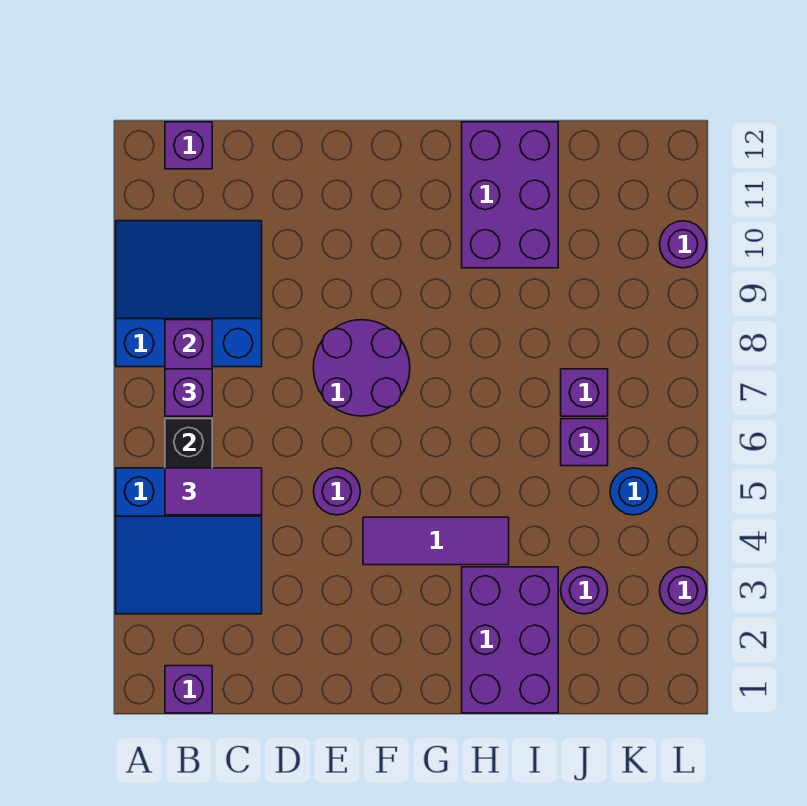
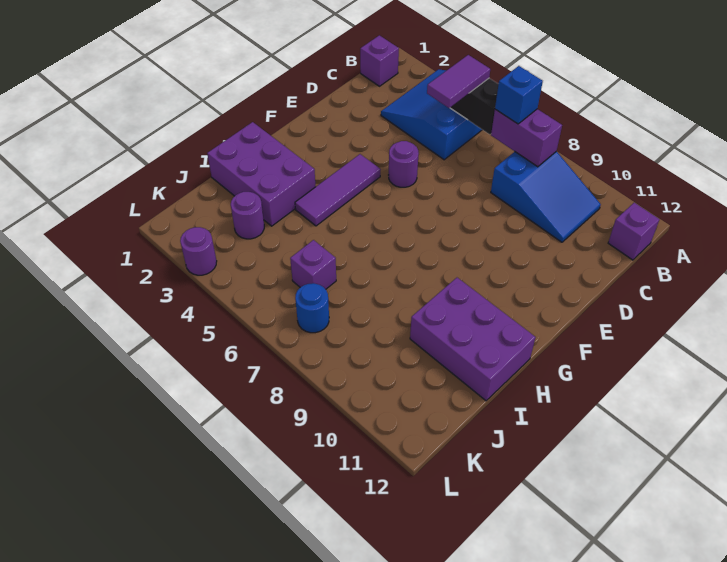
blue slope A8:C10 level 1 top 8 -> blue slope B8:C10 level 1 top 8
purple brick B7 level 3 -> blue brick B7 level 3
purple round brick E7:F8 level 1 -> none
purple brick J7 level 1 -> none
blue round brick K5 level 1 -> blue round brick K7 level 1
purple round brick L10 level 1 -> none

